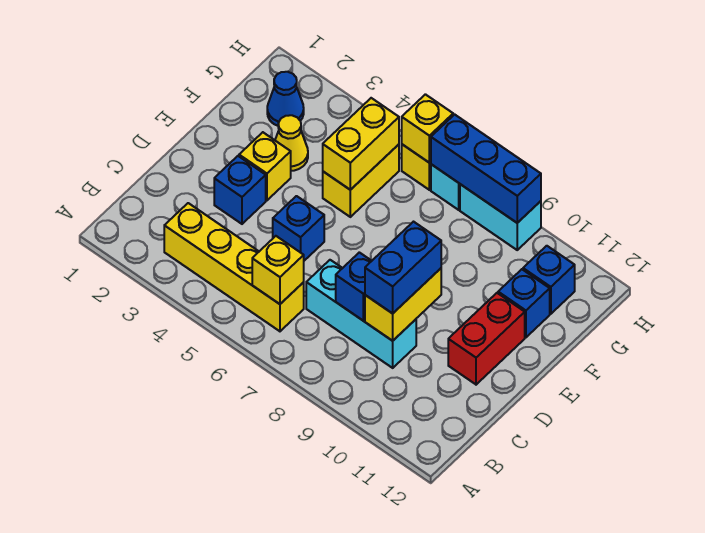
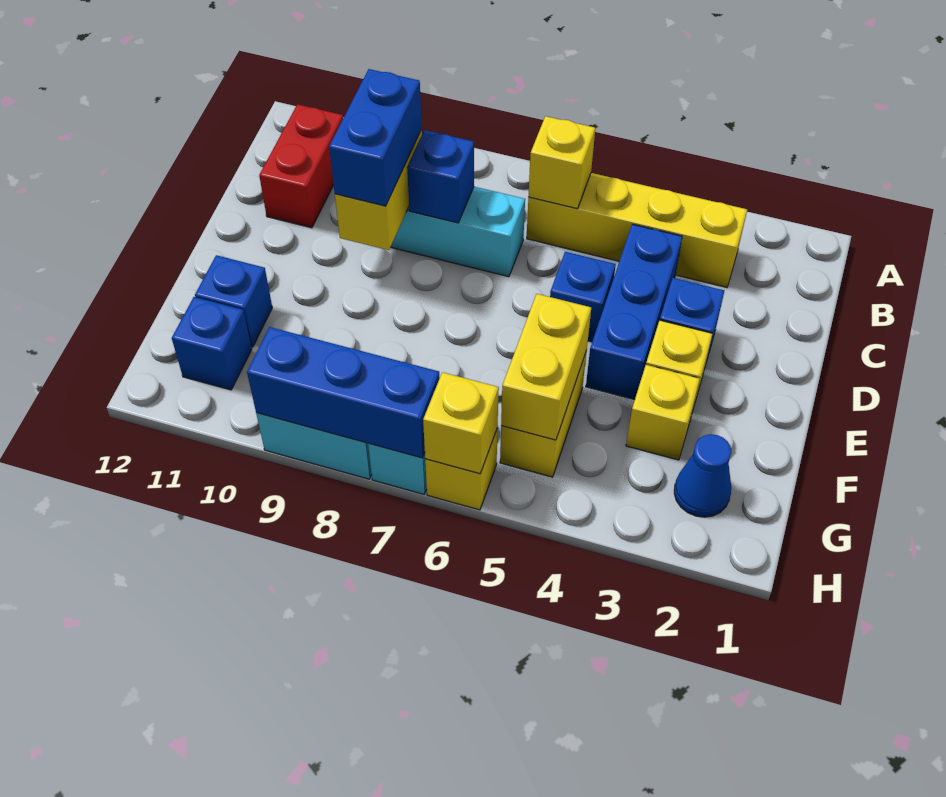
none -> blue brick C4:E4 level 1
red brick D11:E11 level 1 -> red brick B11:C11 level 1
yellow cone F3 level 1 -> yellow brick F3 level 1

